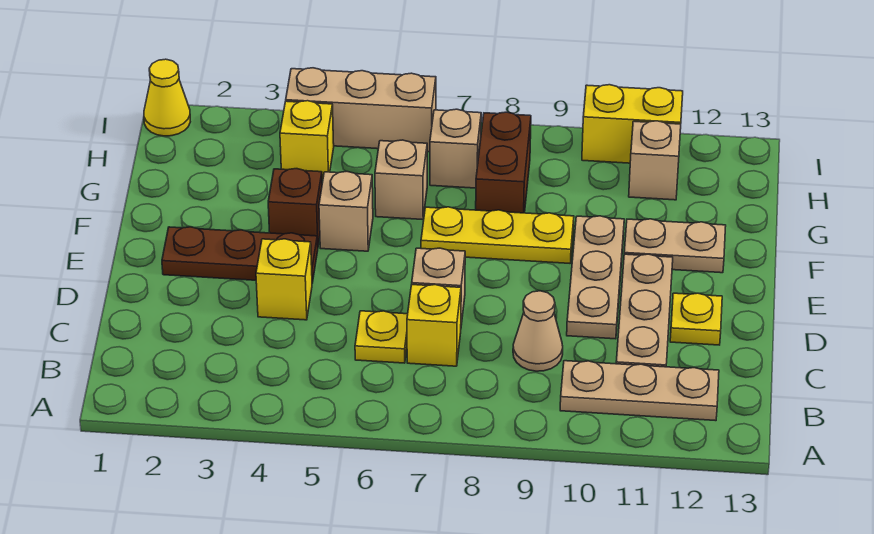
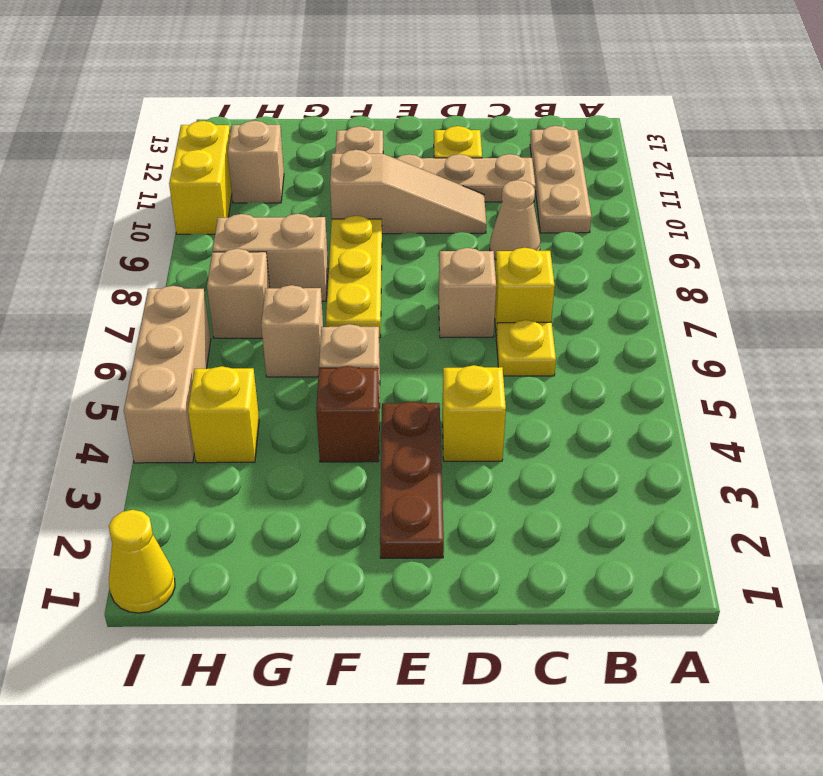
tan plate D10:F10 level 1 -> tan slope D10:F10 level 1 top F
brown brick G8:H8 level 1 -> tan brick G8:H8 level 1

